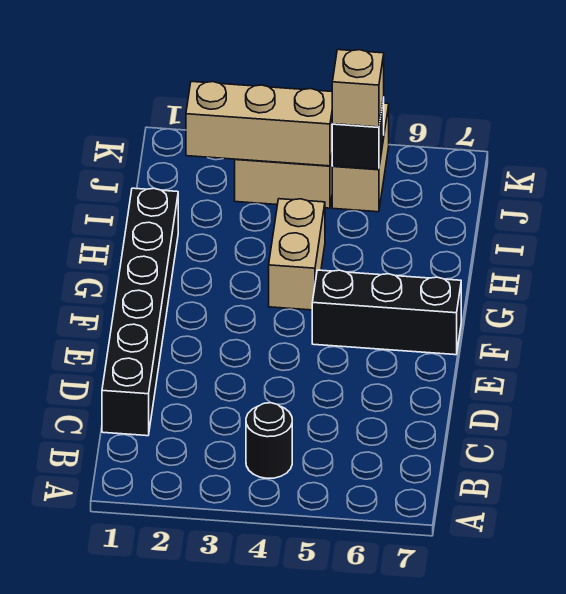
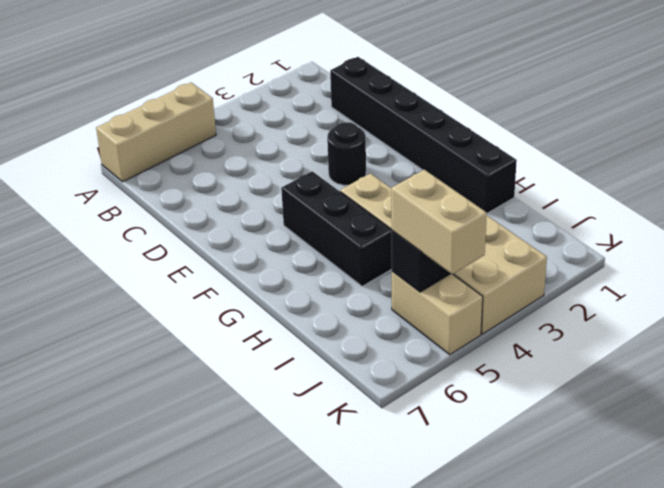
black round brick B4 level 1 -> black round brick E3 level 1
black brick F5:F7 level 1 -> black brick F5:H5 level 1
tan brick J2:J4 level 2 -> tan brick A5:A7 level 1
tan brick J5 level 3 -> tan brick J5:K5 level 3

